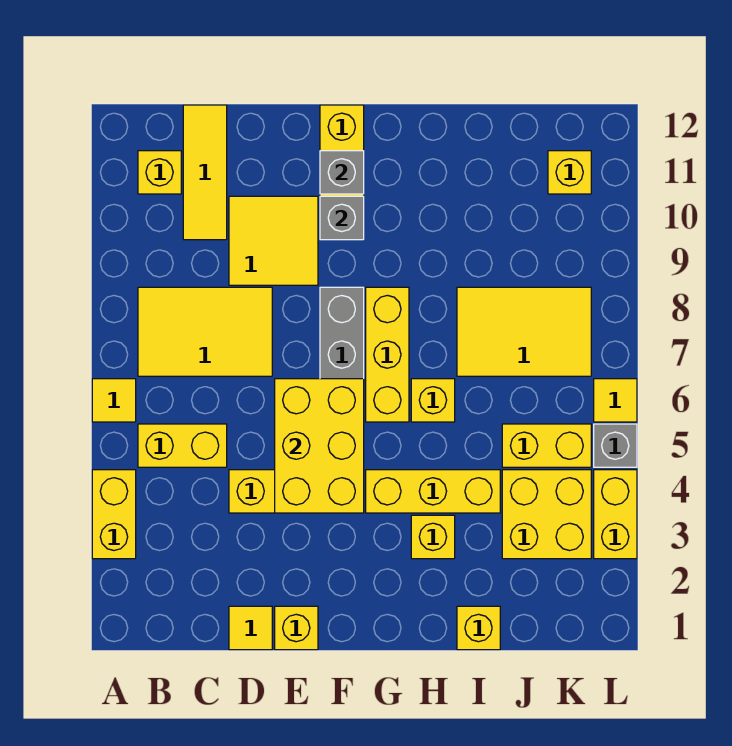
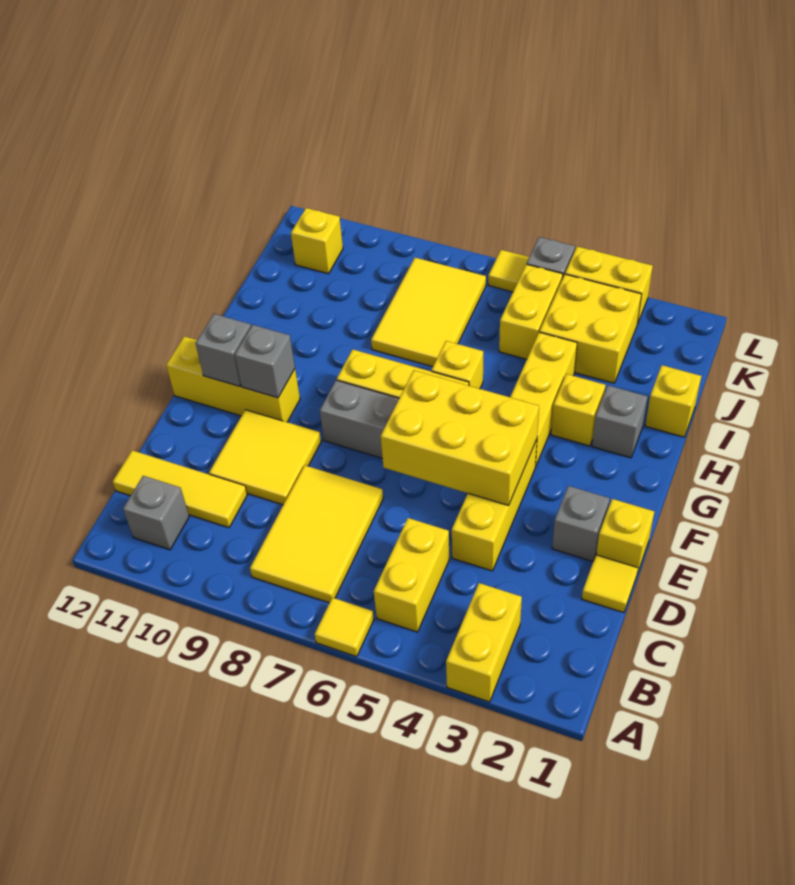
yellow brick A3:A4 level 1 -> yellow brick A3:B3 level 1
yellow brick B11 level 1 -> grey brick B11 level 1
none -> grey brick E2 level 1
none -> grey brick H2 level 1

